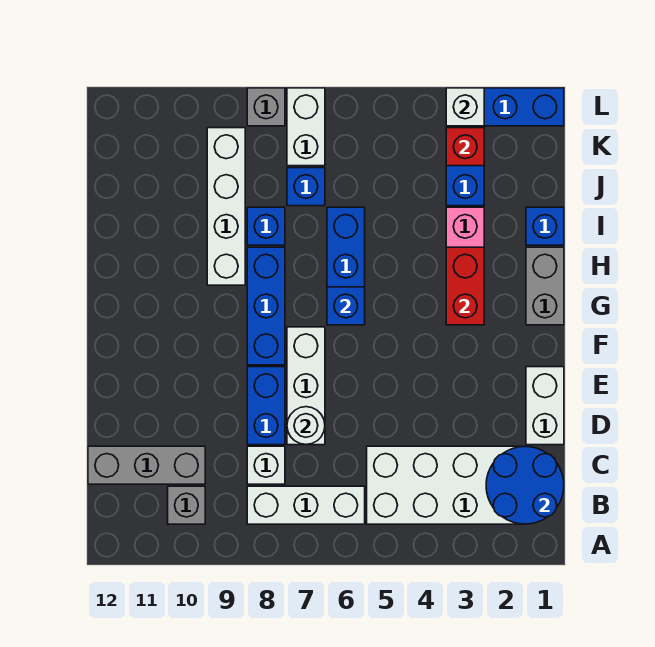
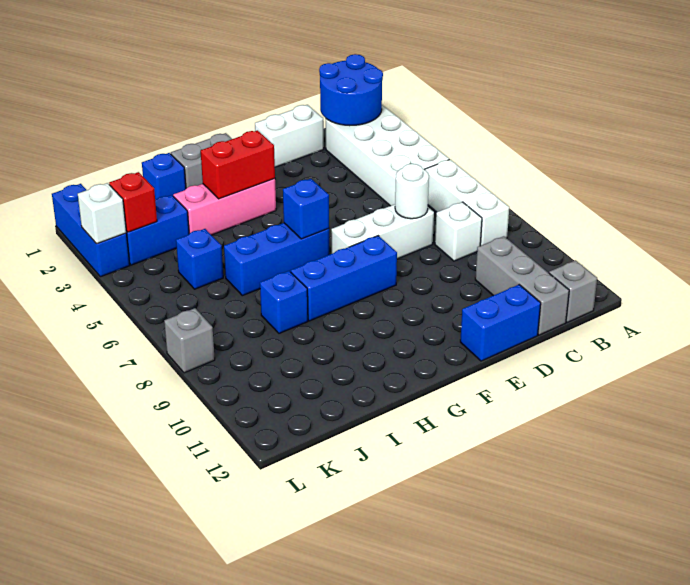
grey brick B10 level 1 -> grey brick B12 level 1
blue brick D8:E8 level 1 -> blue brick D12:E12 level 1
white brick H9:K9 level 1 -> none
blue brick J7 level 1 -> blue brick J5 level 1
white brick K7:L7 level 1 -> none

